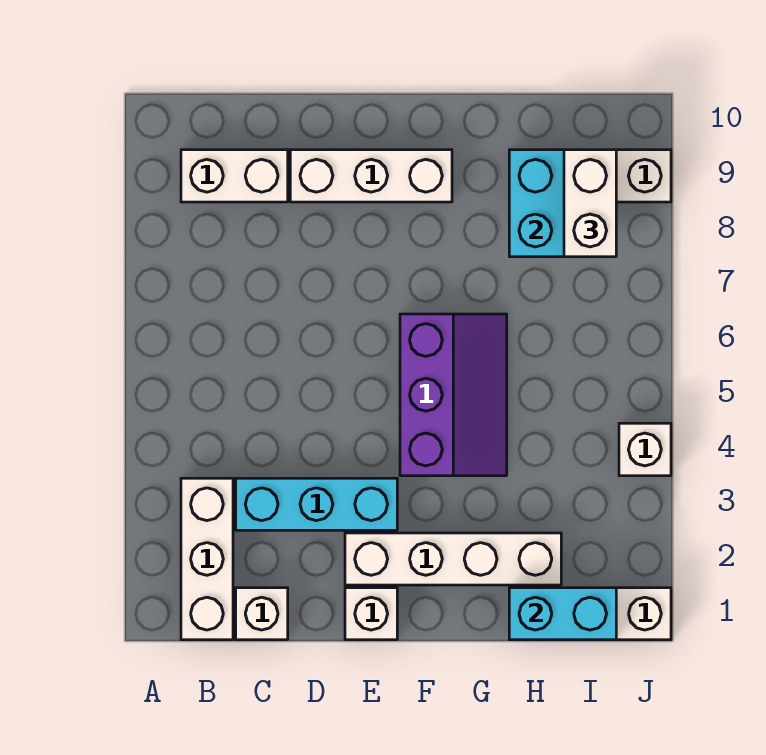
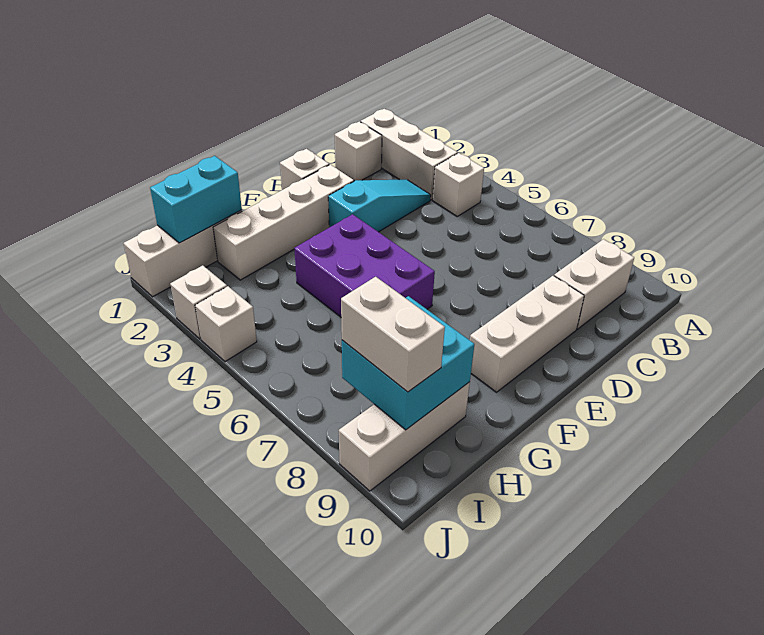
none -> white brick B4 level 1
cyan brick C3:E3 level 1 -> cyan slope C3:E3 level 1 top E
purple slope F4:G6 level 1 top F -> purple brick F4:G6 level 1
none -> white brick J3 level 1

